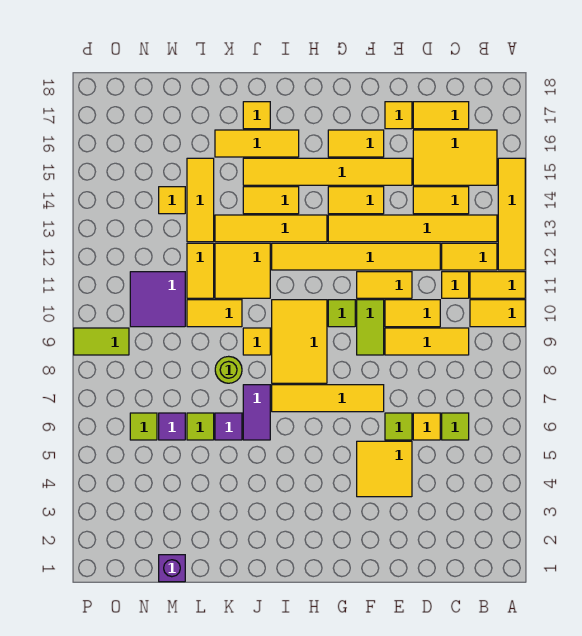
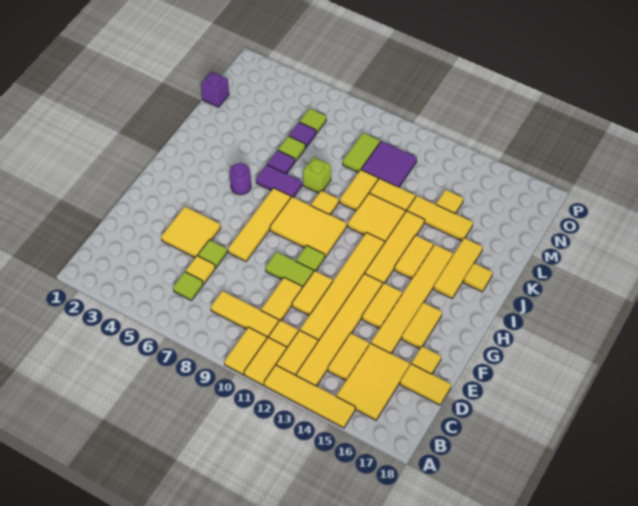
yellow tile C9:E9 level 1 -> yellow tile C8:C10 level 1
yellow tile C17:D17 level 1 -> yellow tile D17:D18 level 1
none -> purple round brick I5 level 1
lime round brick K8 level 1 -> lime brick K8 level 1
lime tile O9:P9 level 1 -> lime tile M9:N9 level 1

